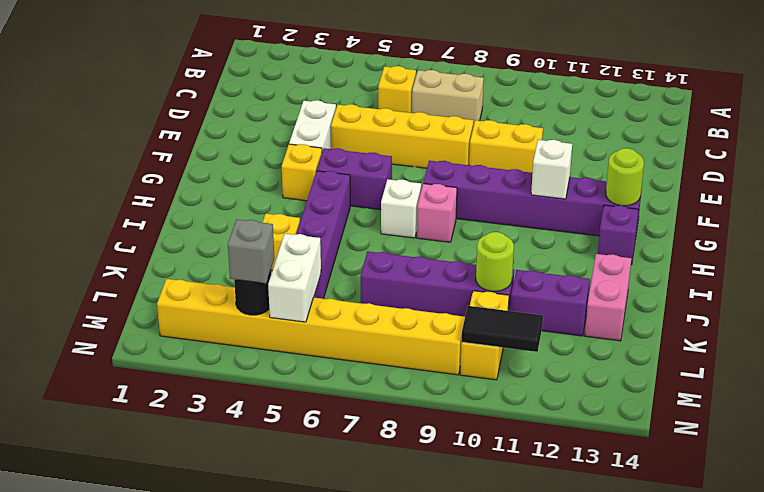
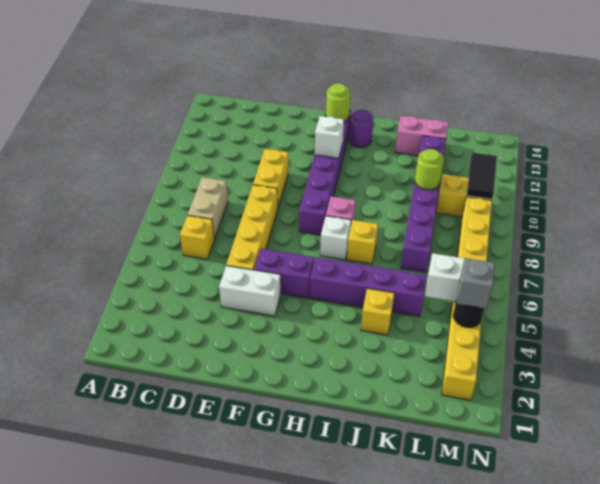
yellow brick G4 level 1 -> yellow brick I7 level 1
purple brick G5:G6 level 1 -> purple brick F5:G5 level 1
purple brick H13 level 1 -> purple round brick H13 level 1

